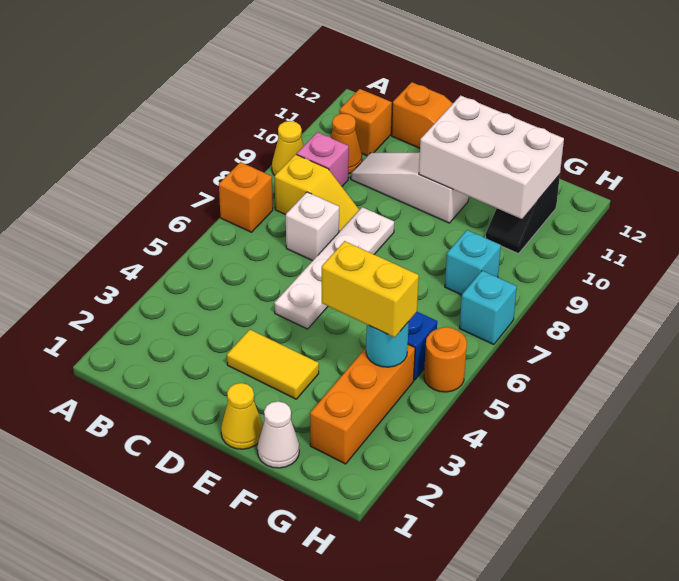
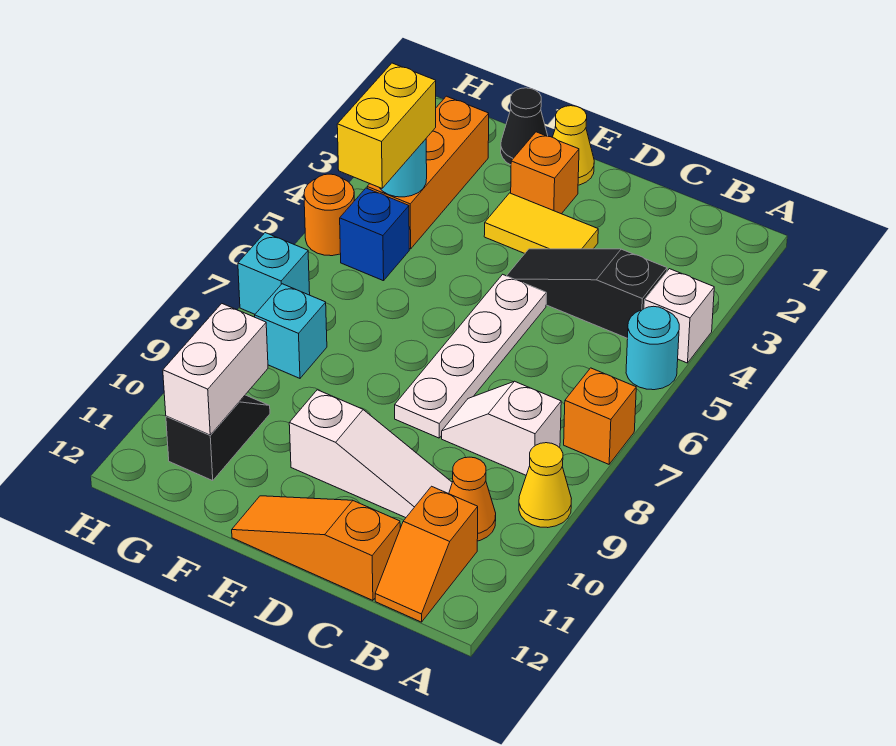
none -> cyan round brick A5 level 1
none -> black slope B4:D4 level 1 top B
yellow slope B8:C8 level 1 top B -> white slope B8:C8 level 1 top B
pink brick B9 level 1 -> none
white brick C7 level 1 -> white brick A4 level 1
none -> orange brick E2 level 1
white brick E10:G11 level 2 -> white brick G10:G11 level 2
white cone F1 level 1 -> black cone F1 level 1
yellow brick F4:G4 level 3 -> yellow brick G4:G5 level 3

